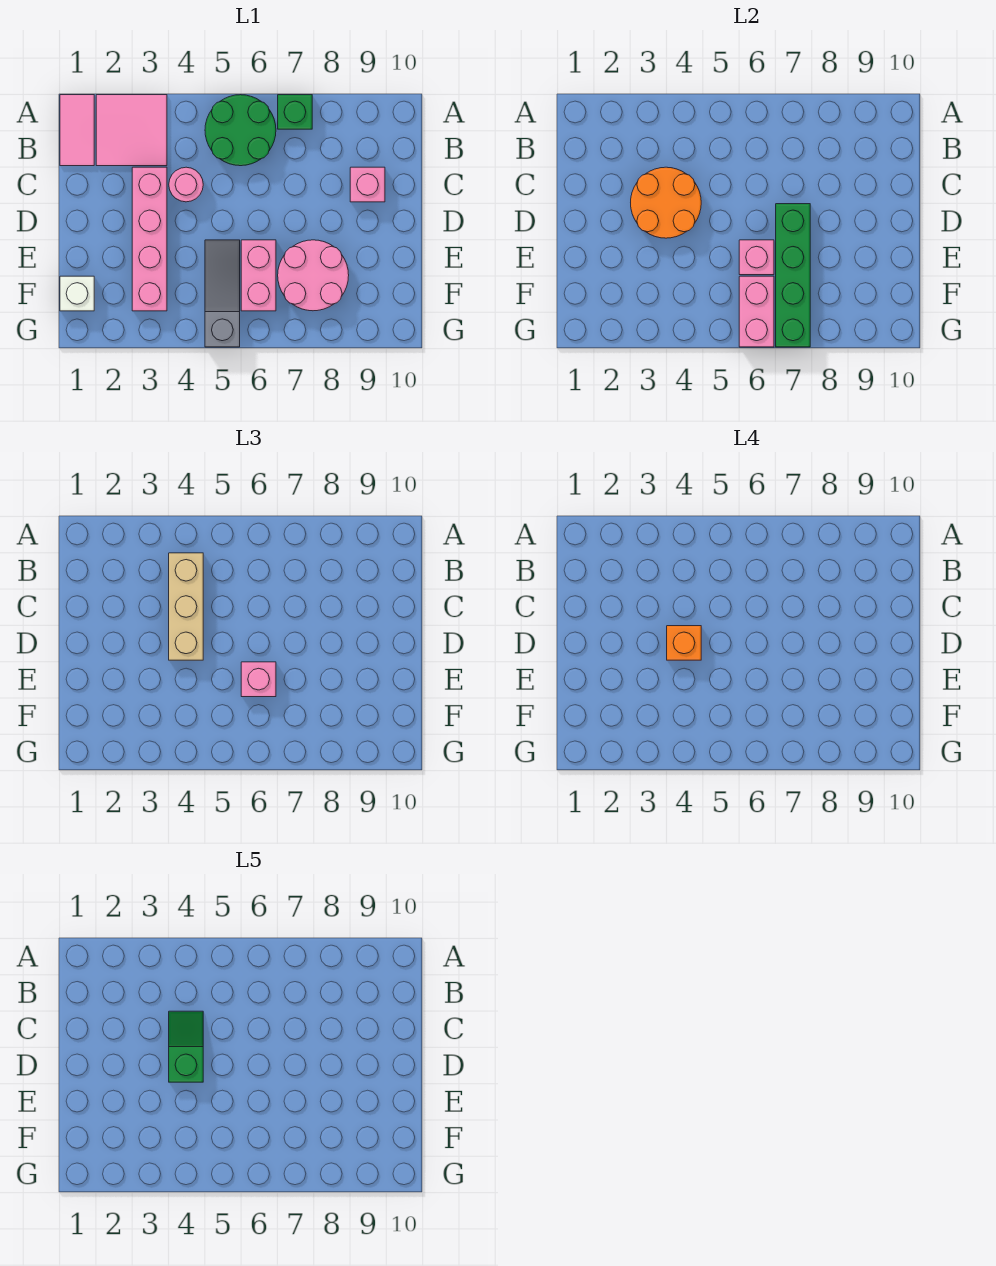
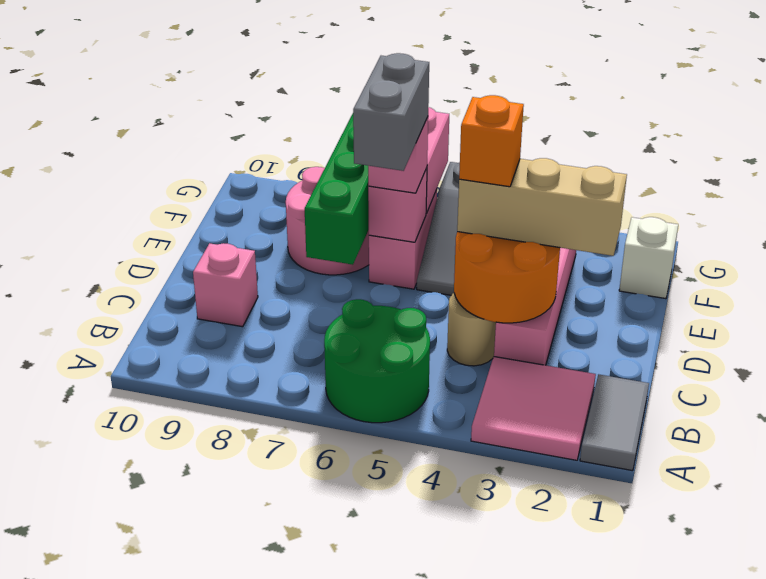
pink tile A1:B1 level 1 -> grey tile A1:B1 level 1
green brick A7 level 1 -> none
tan brick B4:D4 level 3 -> tan brick D2:D4 level 3
pink round brick C4 level 1 -> tan round brick C4 level 1
green slope C4:D4 level 5 top D -> none
none -> grey brick D6:E6 level 4

